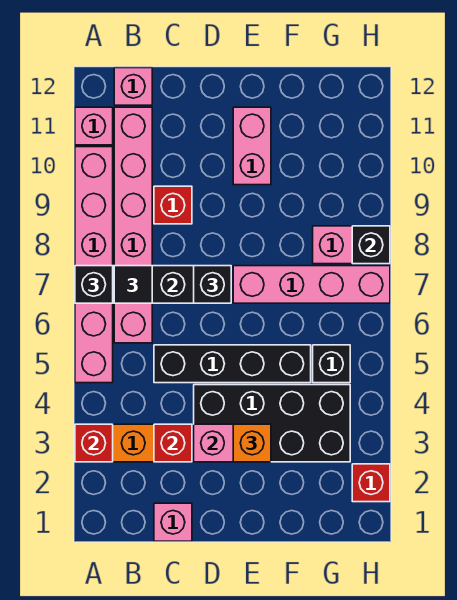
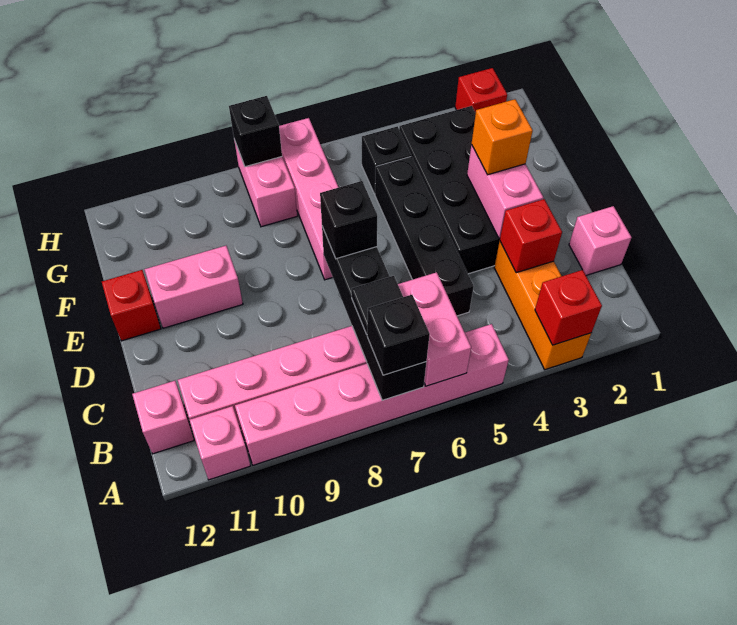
none -> pink brick A6:B6 level 2
red brick C9 level 1 -> red brick E12 level 1

